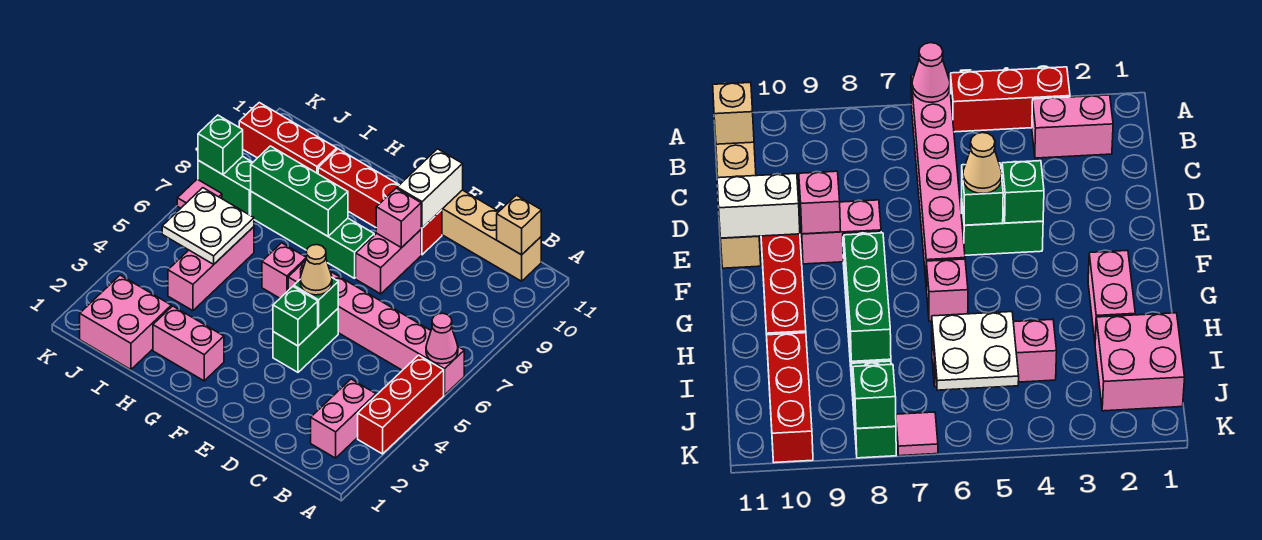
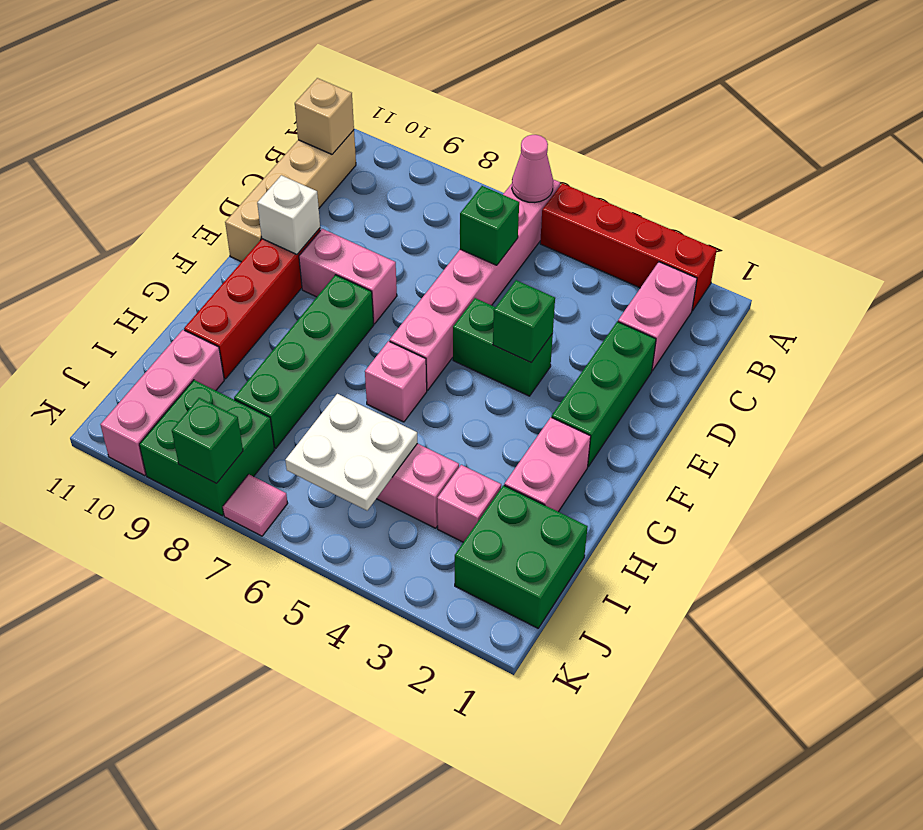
red brick A3:A5 level 1 -> red brick A2:A5 level 1
pink brick B2:B3 level 1 -> pink brick B2:C2 level 1
green brick E5 level 2 -> green brick C6 level 2
tan cone E5 level 3 -> none
pink brick E9 level 2 -> pink brick I3 level 1
white brick E10:E11 level 2 -> white brick E10 level 2
green brick G8:I8 level 2 -> green brick D2:F2 level 1
pink brick I1:J2 level 1 -> green brick I1:J2 level 1
red brick I10:K10 level 1 -> pink brick I10:K10 level 1
green brick J8:K8 level 1 -> green brick J8:K9 level 1

